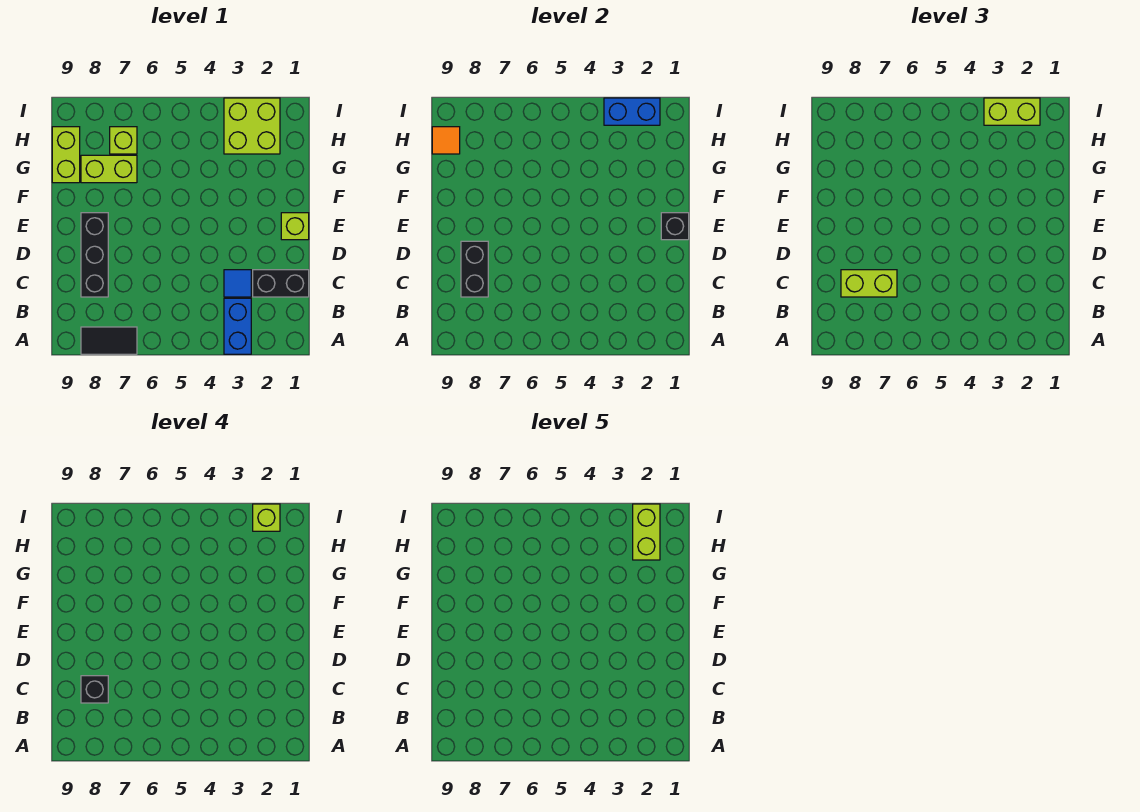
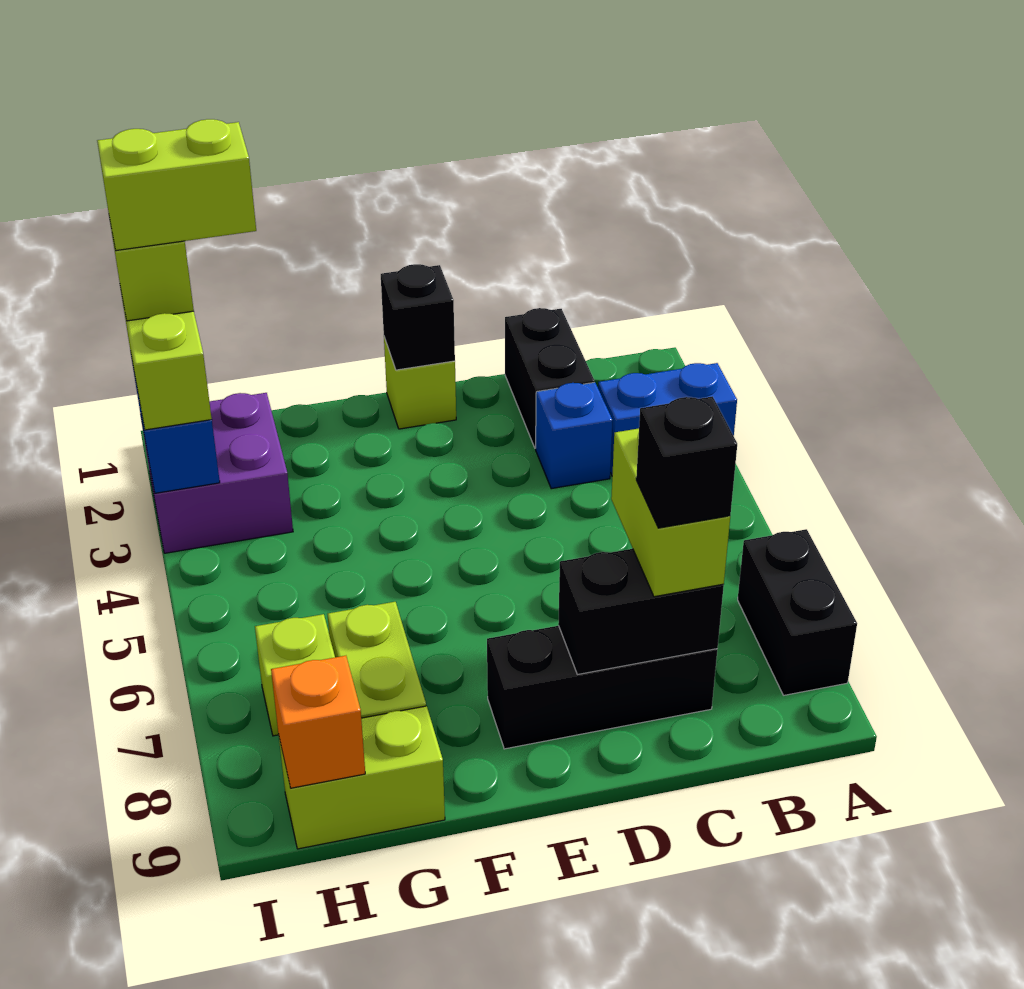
black tile A7:A8 level 1 -> black brick A7:A8 level 1
blue tile C3 level 1 -> blue brick C3 level 1
lime brick H2:I3 level 1 -> purple brick H2:I3 level 1
orange tile H9 level 2 -> orange brick H9 level 2

